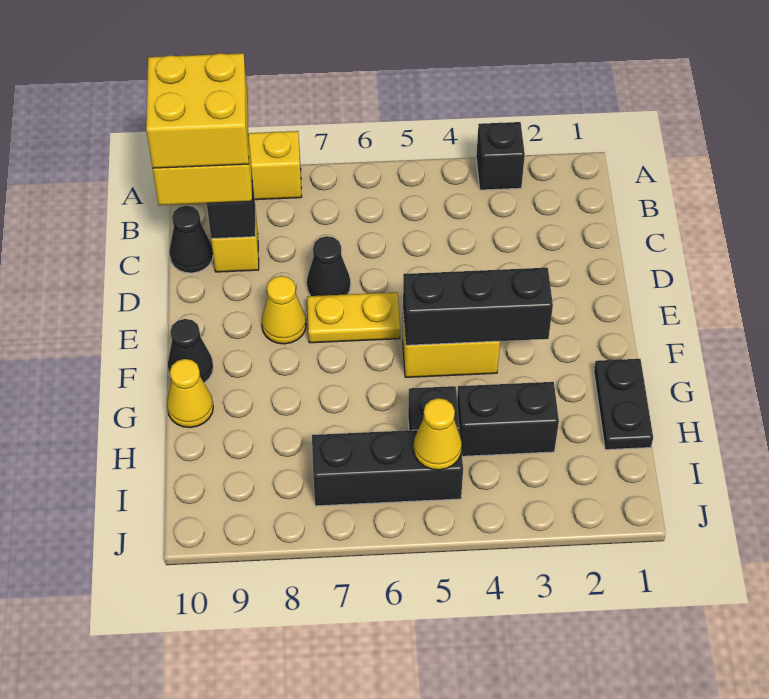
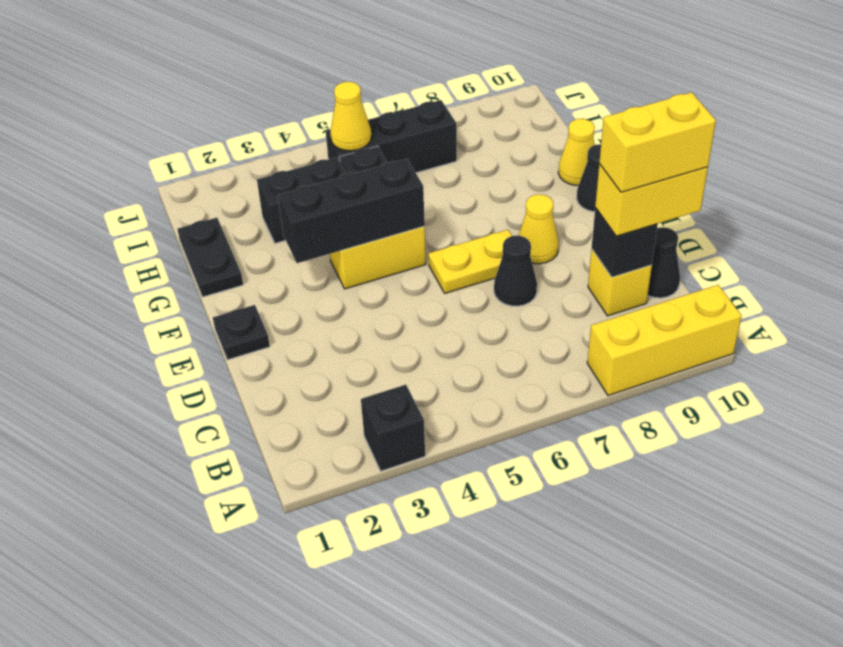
yellow brick B9:C10 level 4 -> yellow brick C9:C10 level 4
none -> black plate E1 level 1

